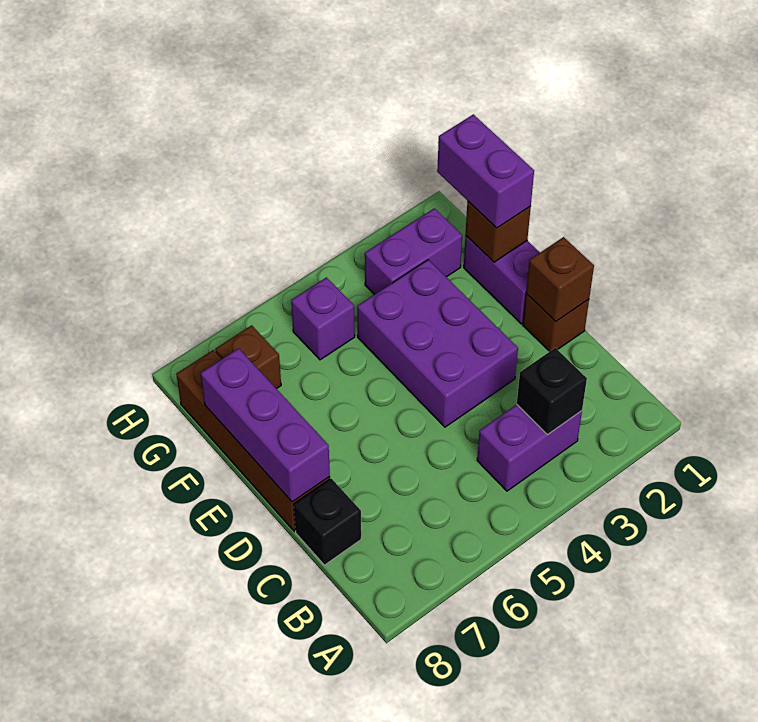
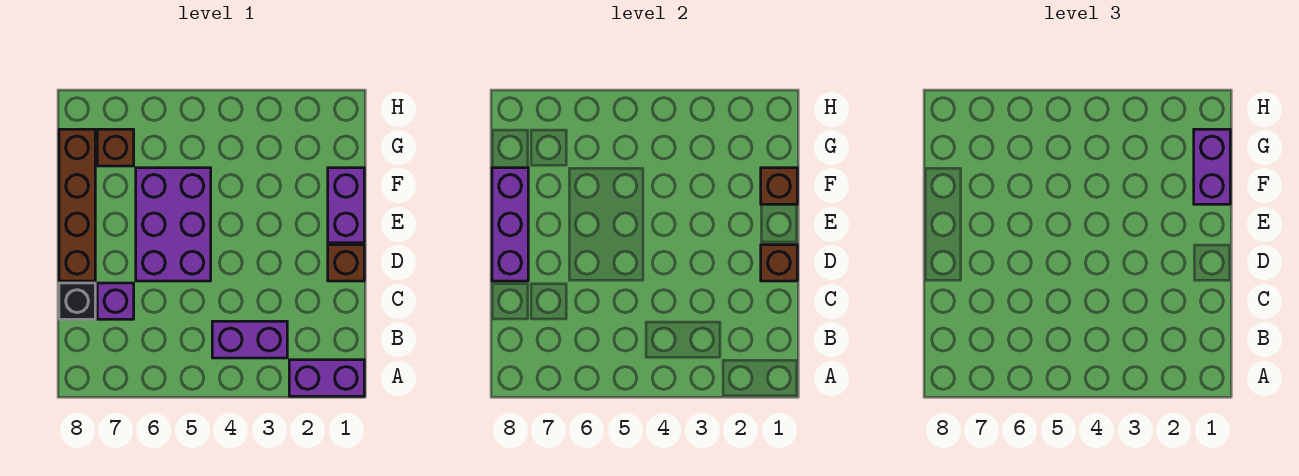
black brick B3 level 2 -> none
purple brick D3:F4 level 1 -> purple brick D5:F6 level 1
purple brick G2:G3 level 1 -> purple brick A1:A2 level 1
purple brick G5 level 1 -> purple brick C7 level 1

